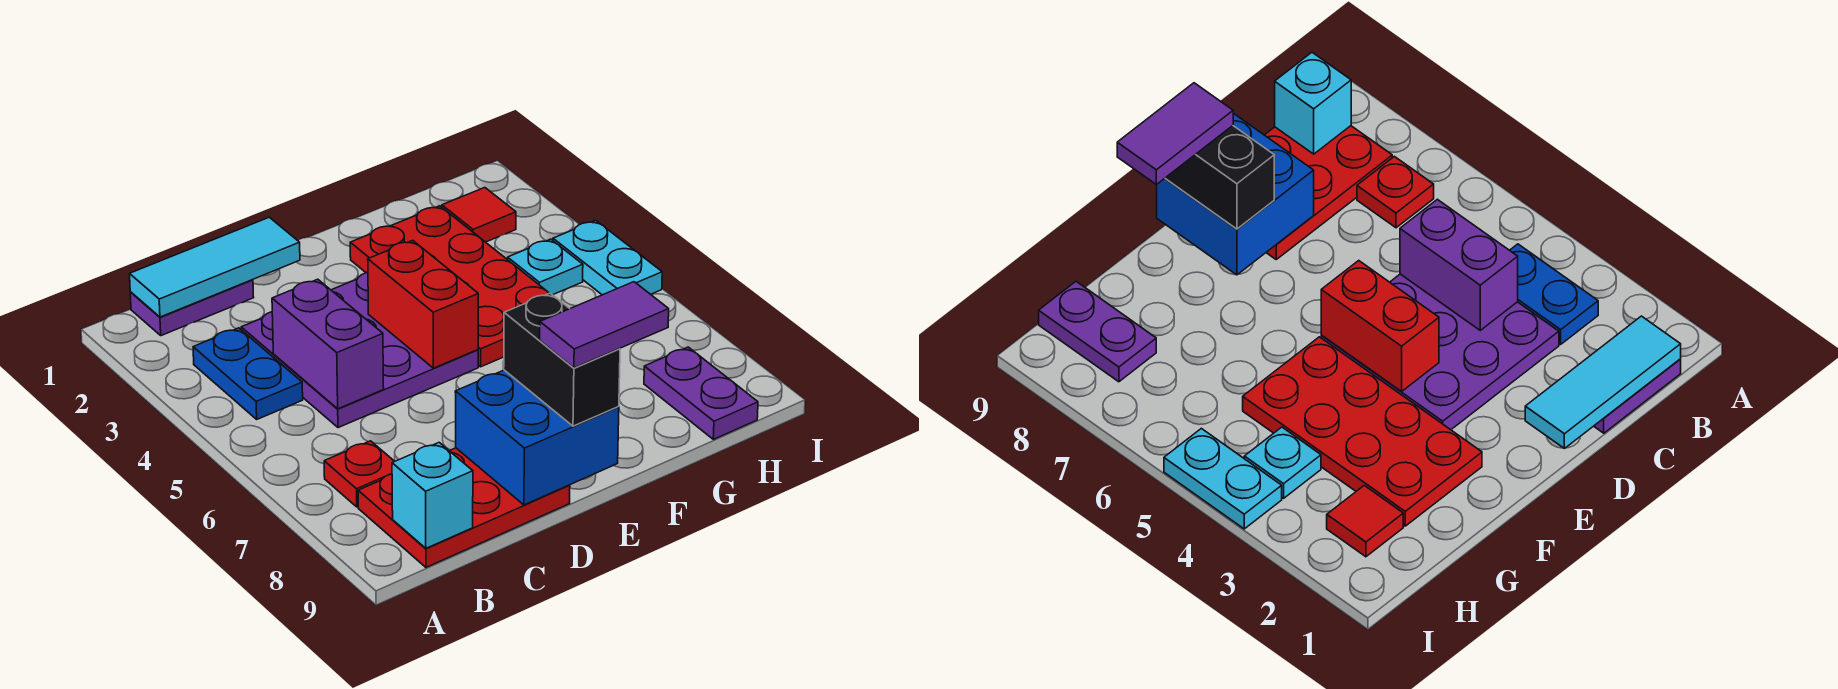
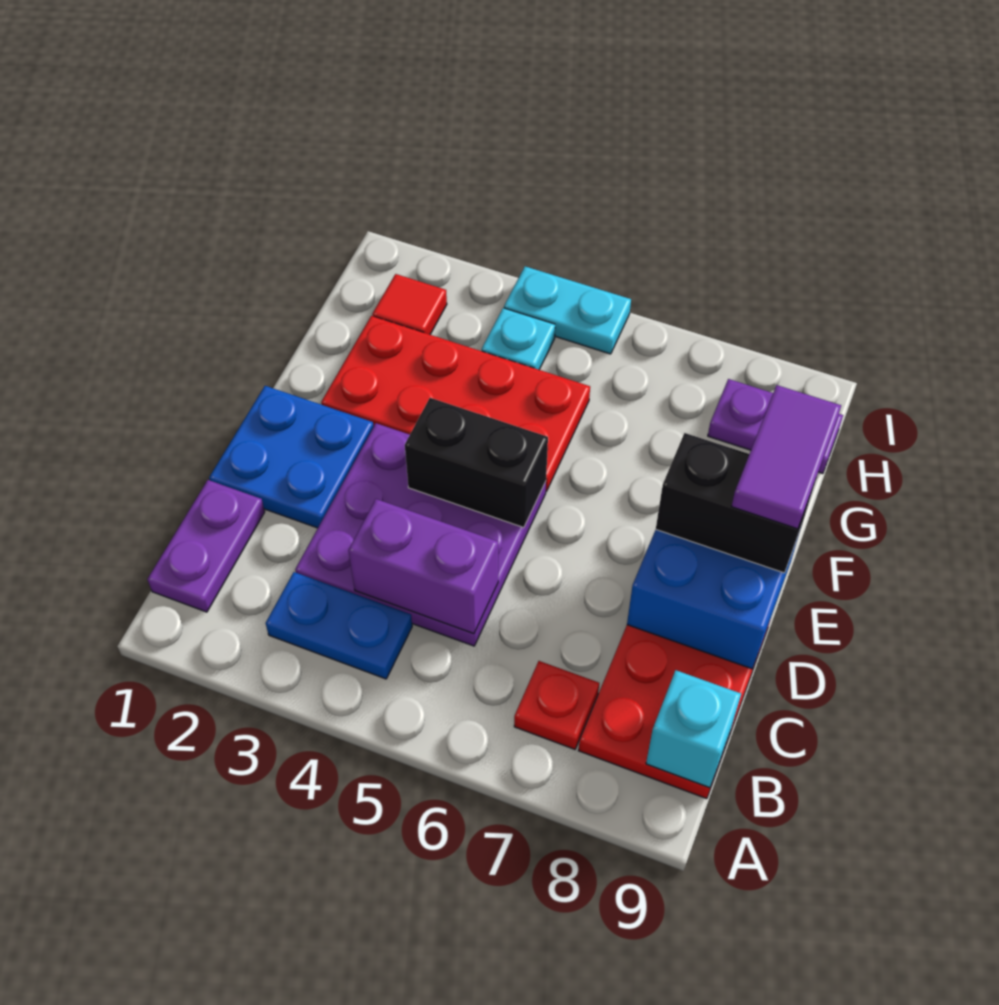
cyan tile B1:D1 level 2 -> none
none -> blue plate D1:E2 level 1
red brick E4:E5 level 2 -> black brick E4:E5 level 2

